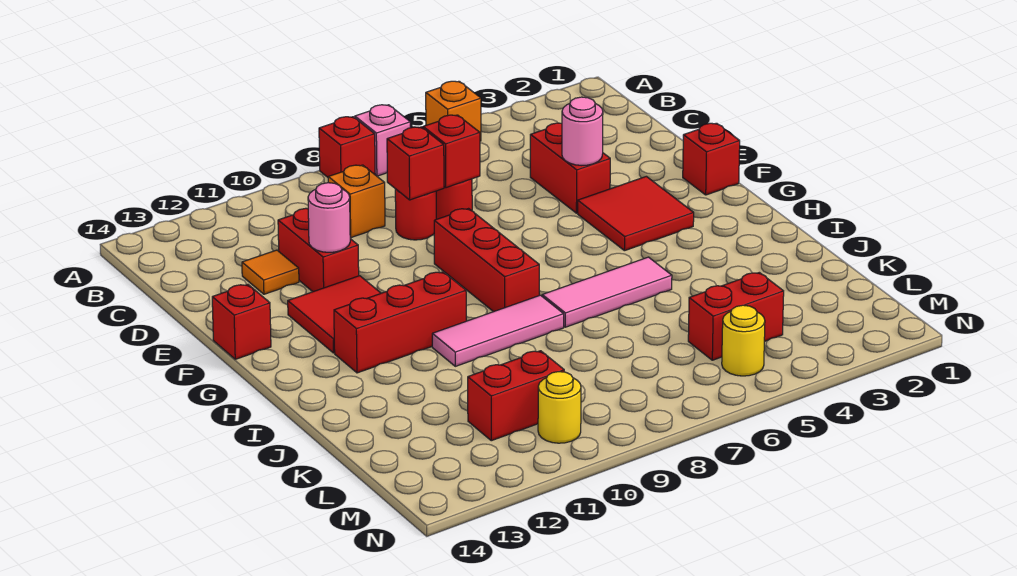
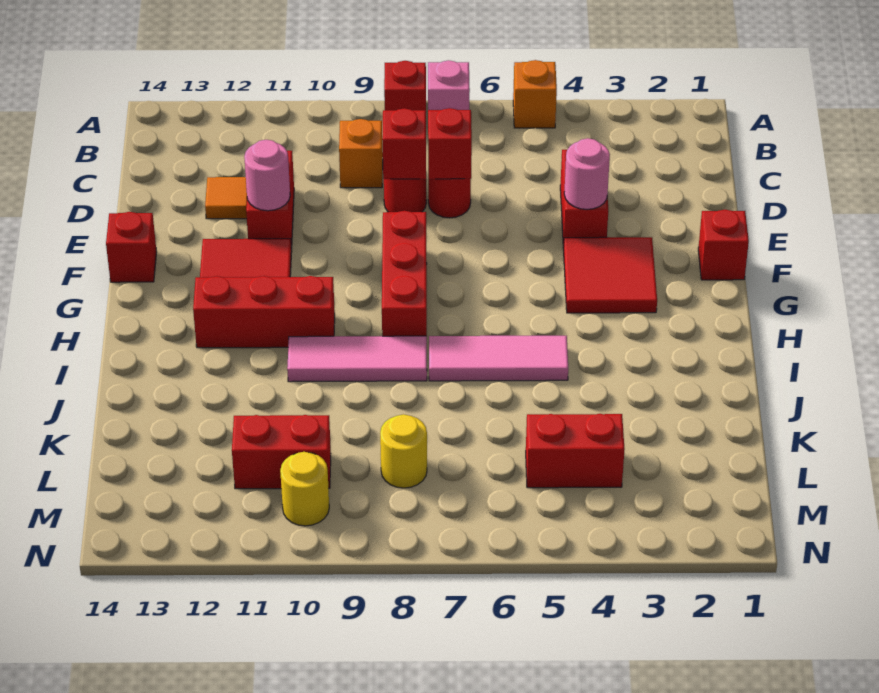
yellow round brick M5 level 1 -> yellow round brick L8 level 1

